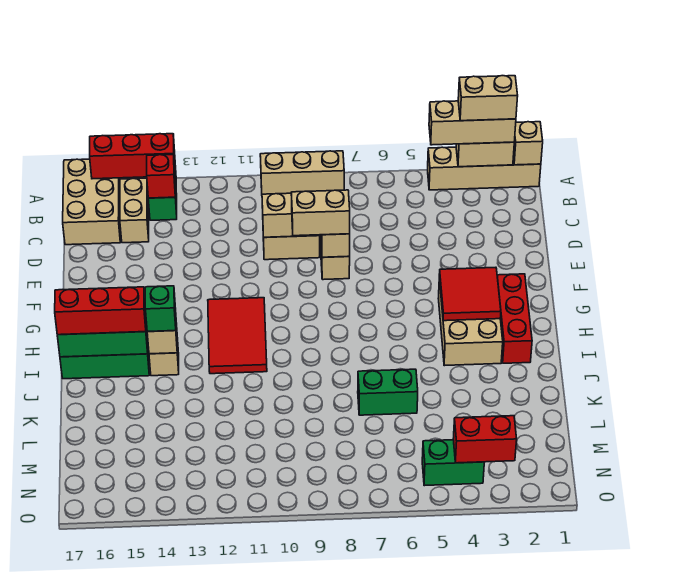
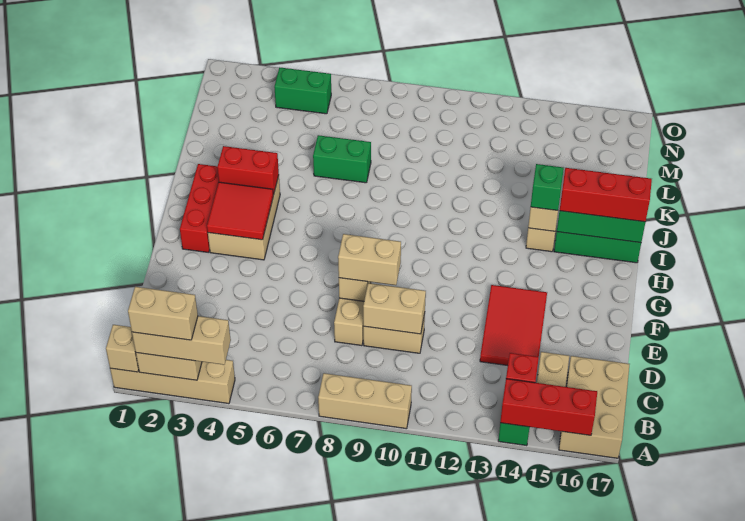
red tile G11:I12 level 1 -> red tile D13:F14 level 1
red brick N3:N4 level 2 -> red brick I3:I4 level 2

